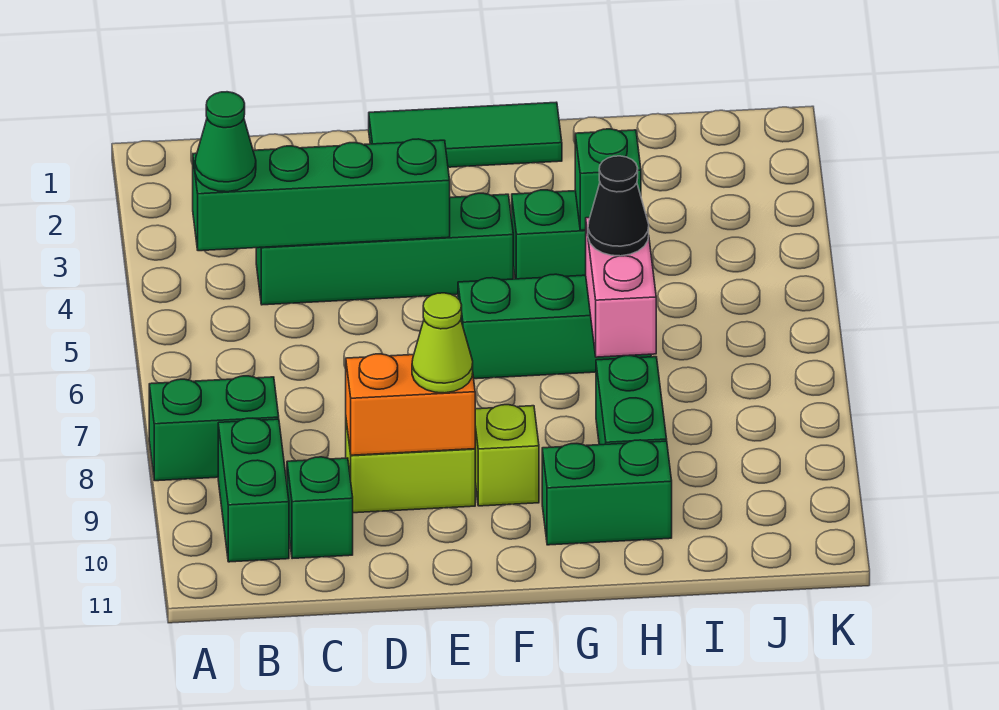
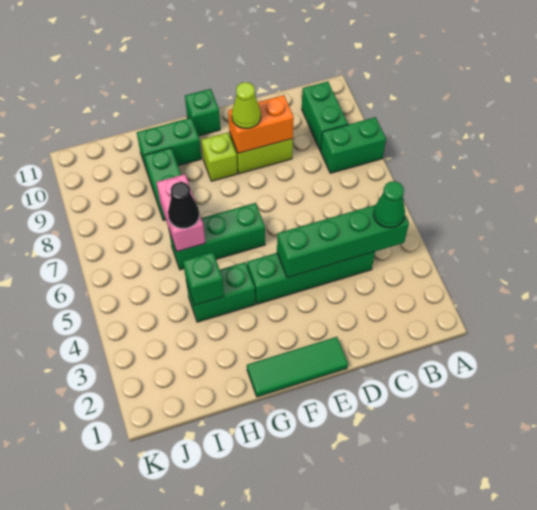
green brick C10 level 1 -> green brick F11 level 1

